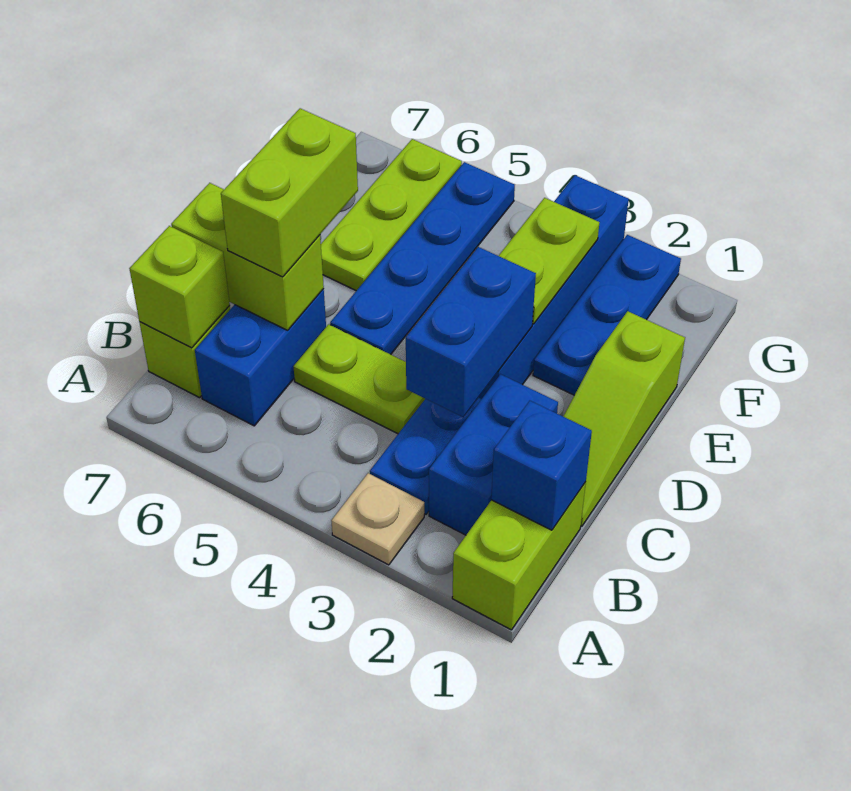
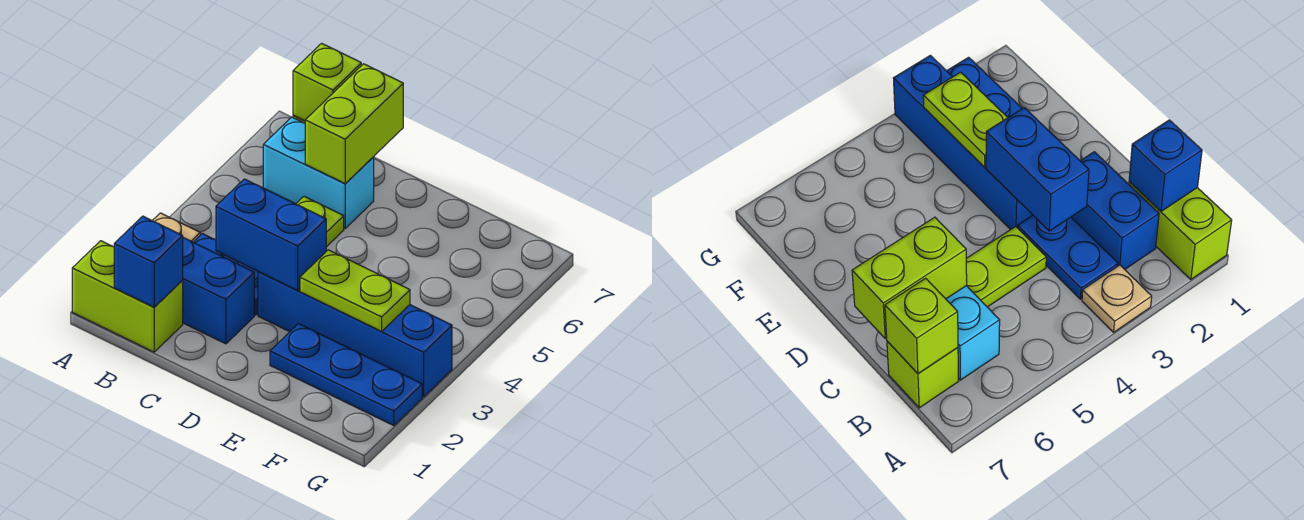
blue brick B6:C6 level 1 -> cyan brick B6:C6 level 1
lime slope C1:E1 level 1 top E -> none
lime brick C6:D6 level 3 -> none
blue plate D5:G5 level 1 -> none
lime plate E6:G6 level 1 -> none

